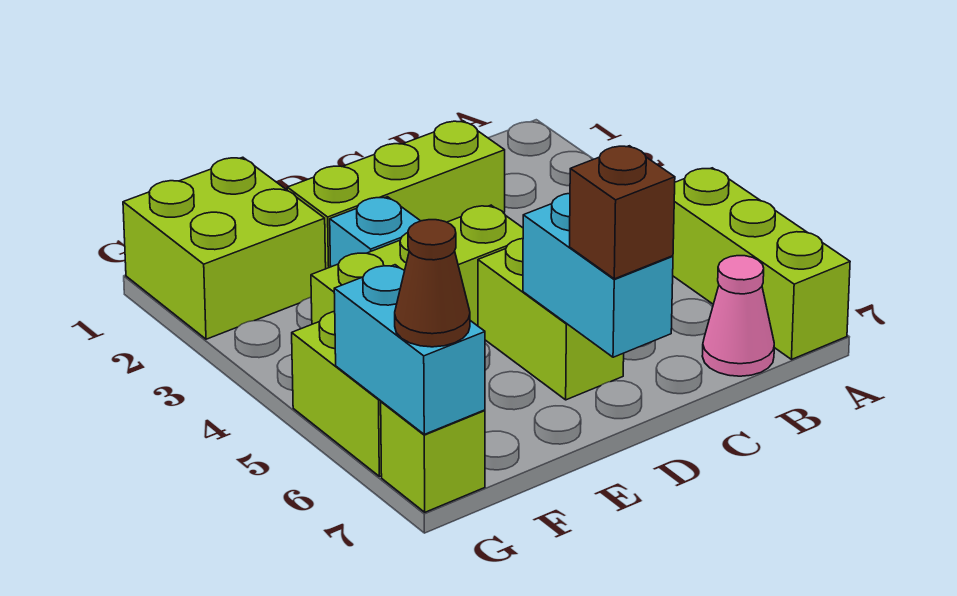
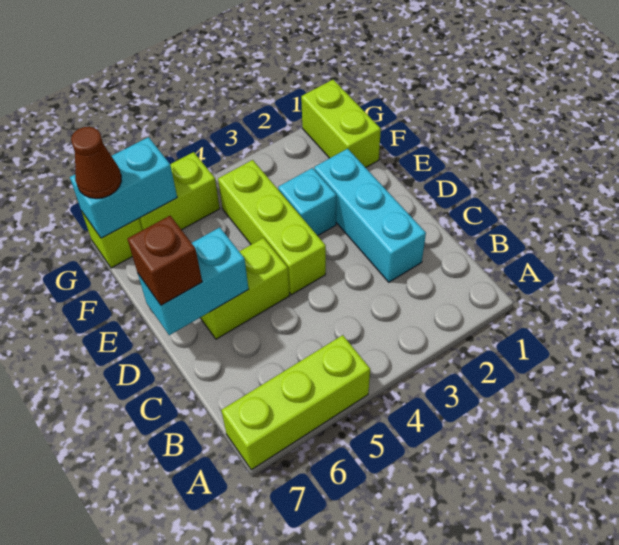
pink cone B7 level 1 -> none
lime brick C2:E2 level 1 -> cyan brick C2:E2 level 1
lime brick F1:G2 level 1 -> lime brick F1:G1 level 1

